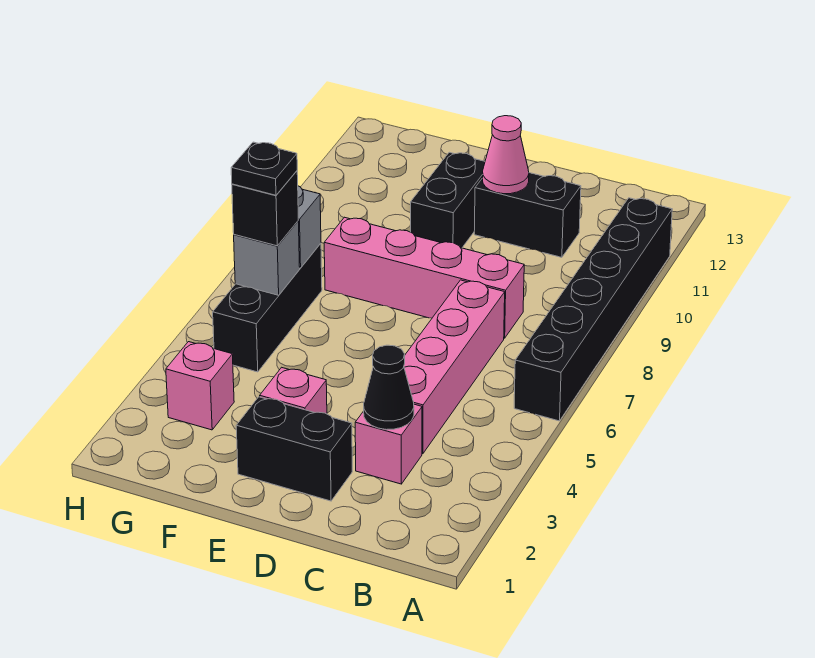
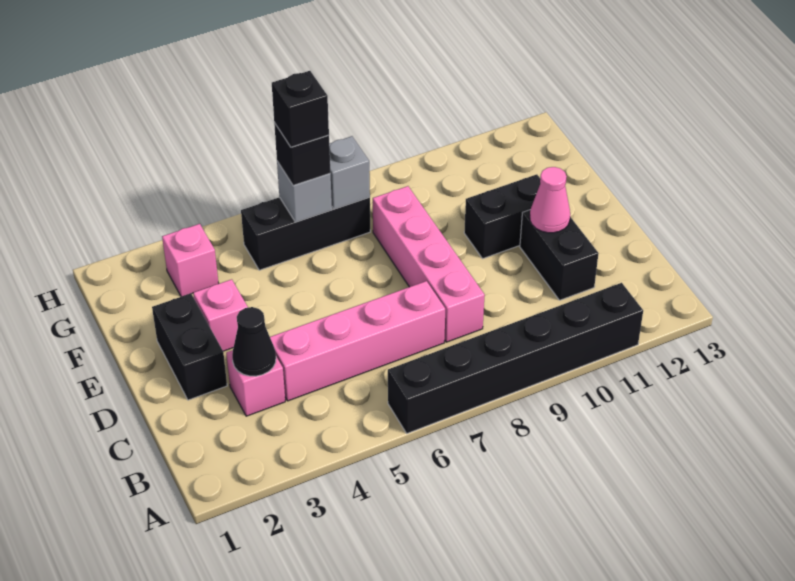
black plate G6 level 4 -> black brick G6 level 4

